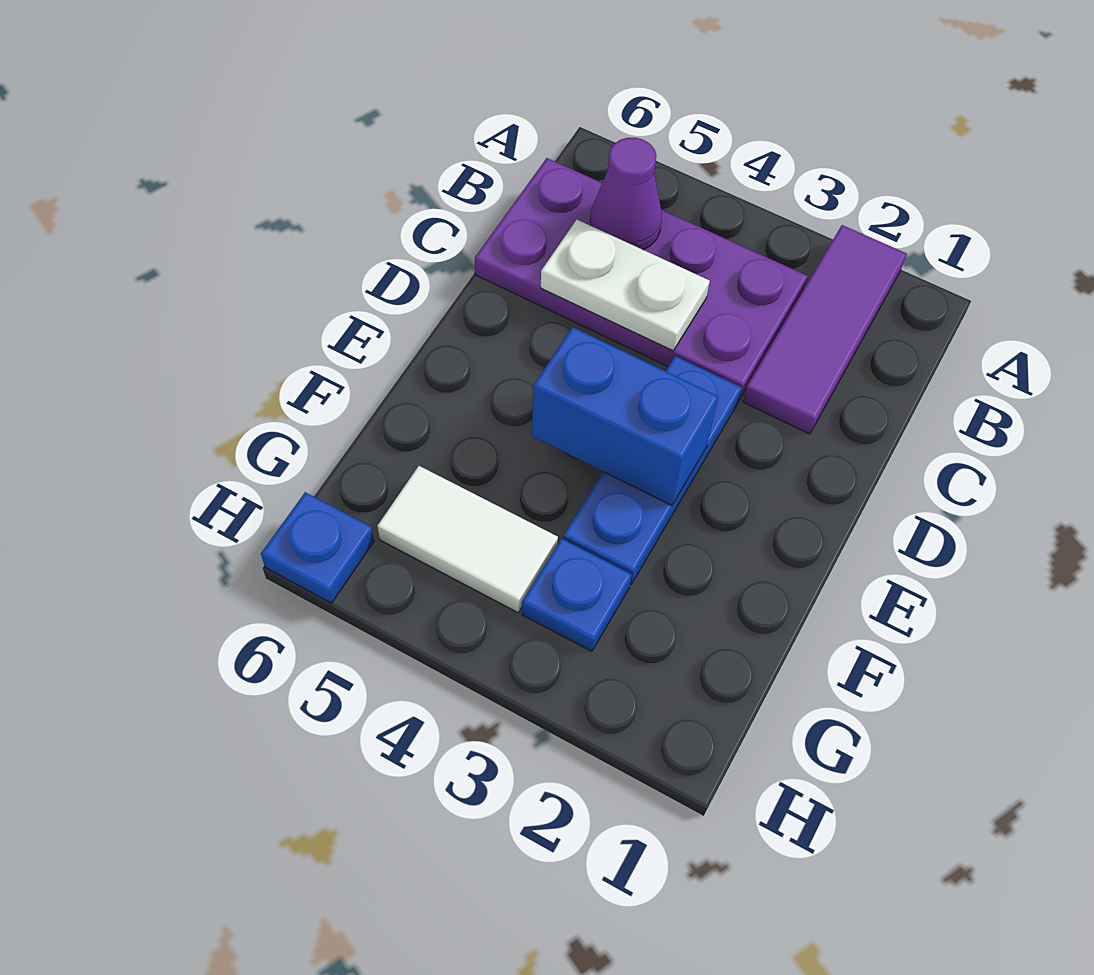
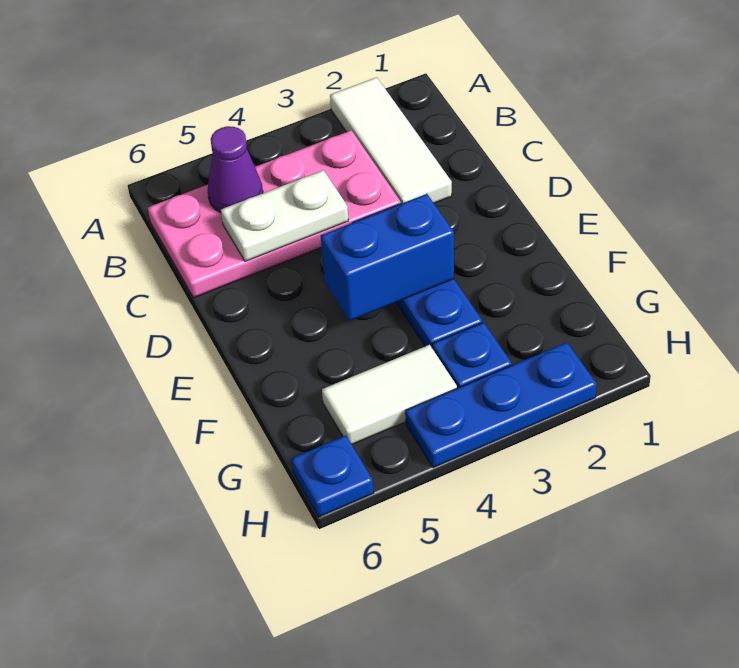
purple tile A2:C2 level 1 -> white tile A2:C2 level 1
purple plate B3:C6 level 1 -> pink plate B3:C6 level 1
none -> blue plate H2:H4 level 1

